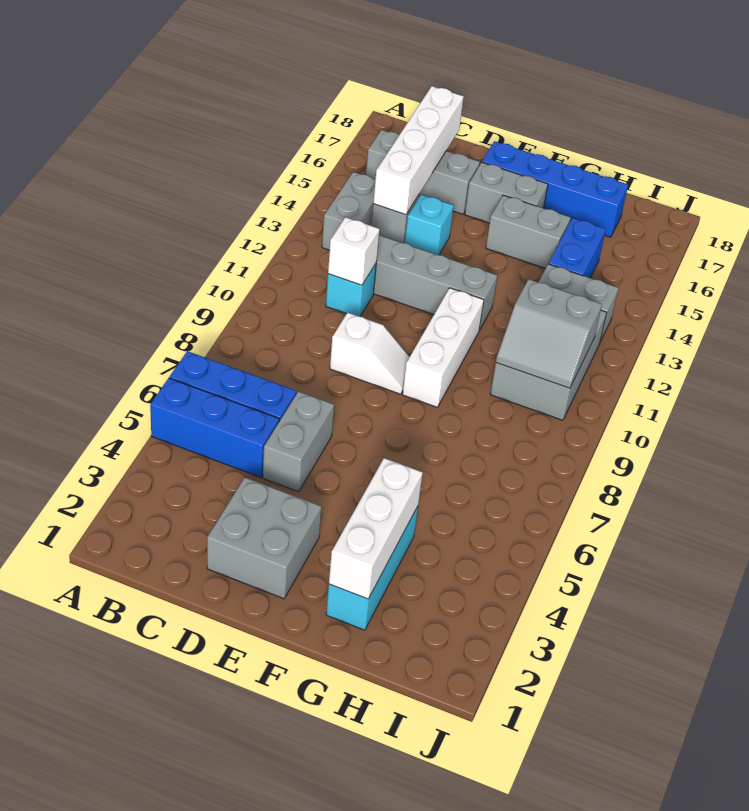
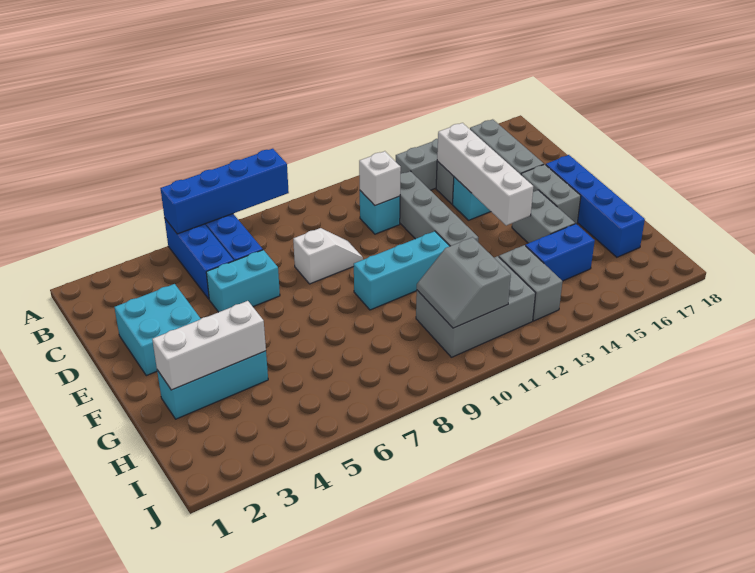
none -> blue brick A5:A8 level 2
white brick C14:C17 level 2 -> white brick C14:F14 level 2
grey brick D2:E3 level 1 -> cyan brick D2:E3 level 1
grey brick D5:D6 level 1 -> cyan brick D5:D6 level 1
white slope D9:E9 level 1 top D -> white slope D8:D9 level 1 top 8
white brick F9:F11 level 1 -> cyan brick F9:F11 level 1

